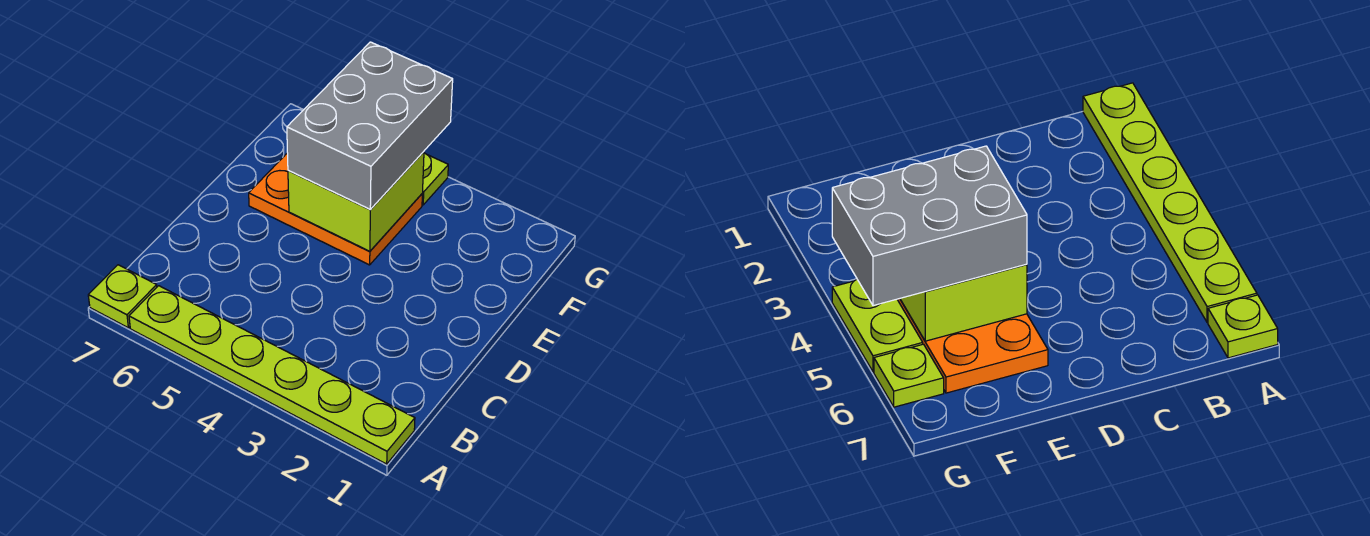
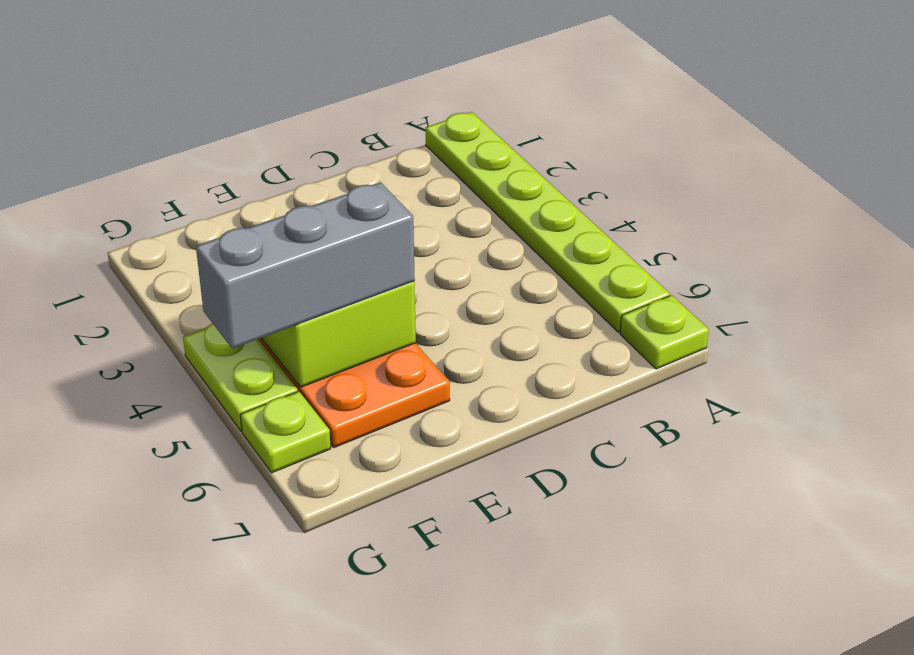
grey brick E4:G5 level 3 -> grey brick E5:G5 level 3

